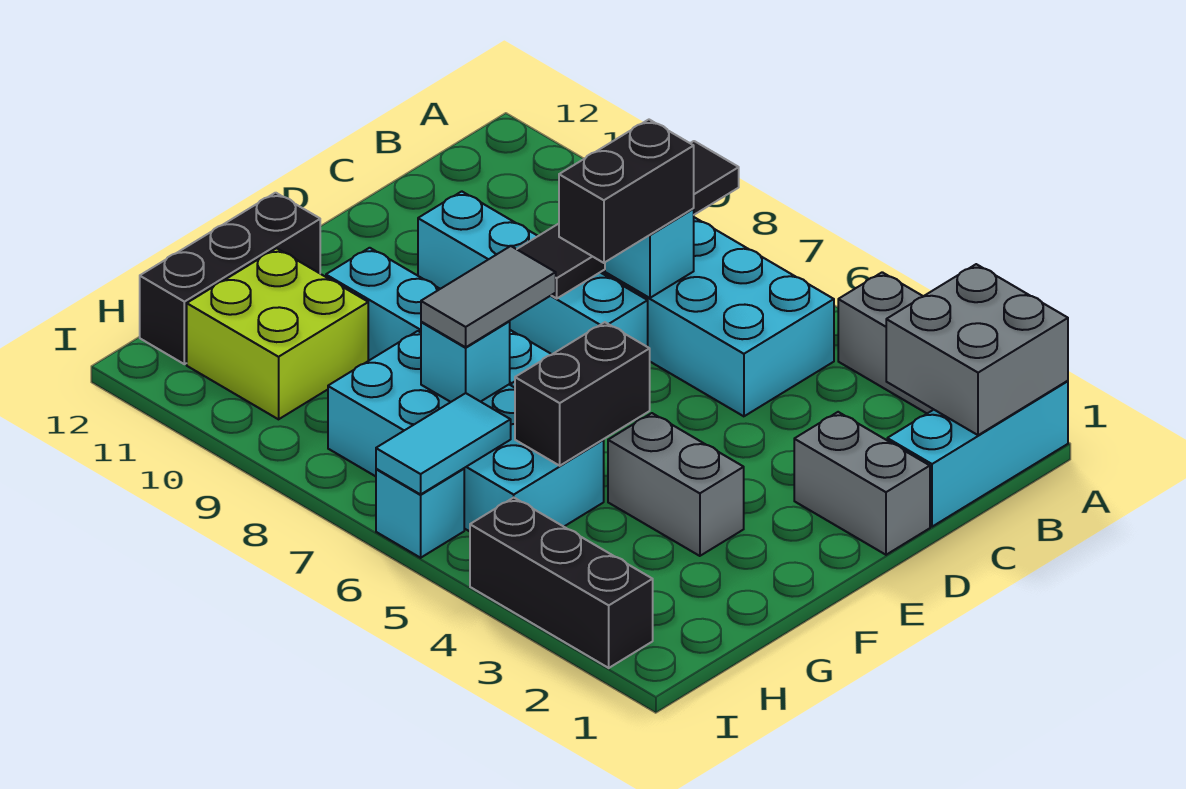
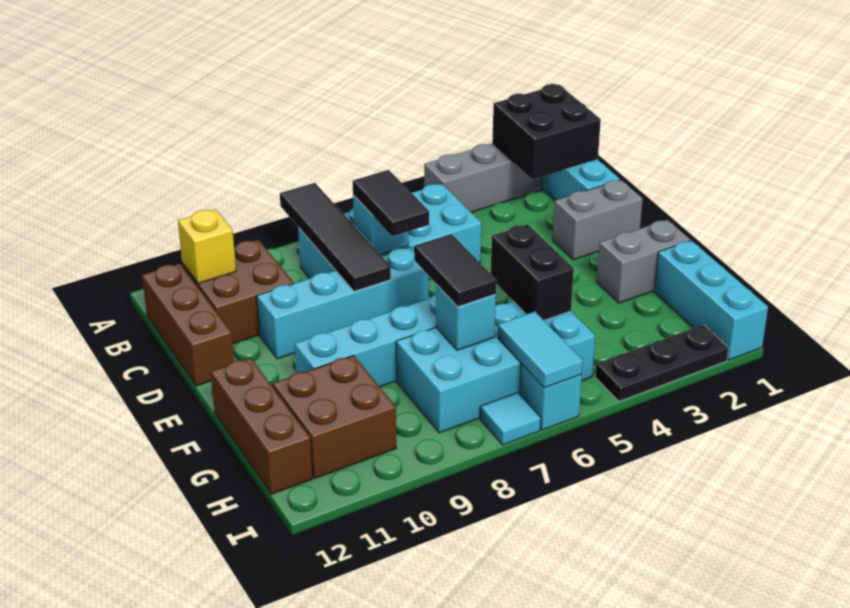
grey brick A1:B2 level 2 -> black brick A1:B2 level 2
none -> brown brick B10:C11 level 1
none -> yellow brick B11 level 2
none -> brown brick B12:D12 level 1
black brick C7:D7 level 3 -> black tile C7:D7 level 3
grey brick F3:F4 level 1 -> grey brick F1:F2 level 1
grey tile F7:G7 level 3 -> black tile F7:G7 level 3
black brick F12:H12 level 1 -> brown brick F12:H12 level 1
none -> cyan brick G1:I1 level 1
lime brick G10:H11 level 1 -> brown brick G10:H11 level 1
black brick I2:I4 level 1 -> black plate I2:I4 level 1
none -> cyan tile I7 level 1

